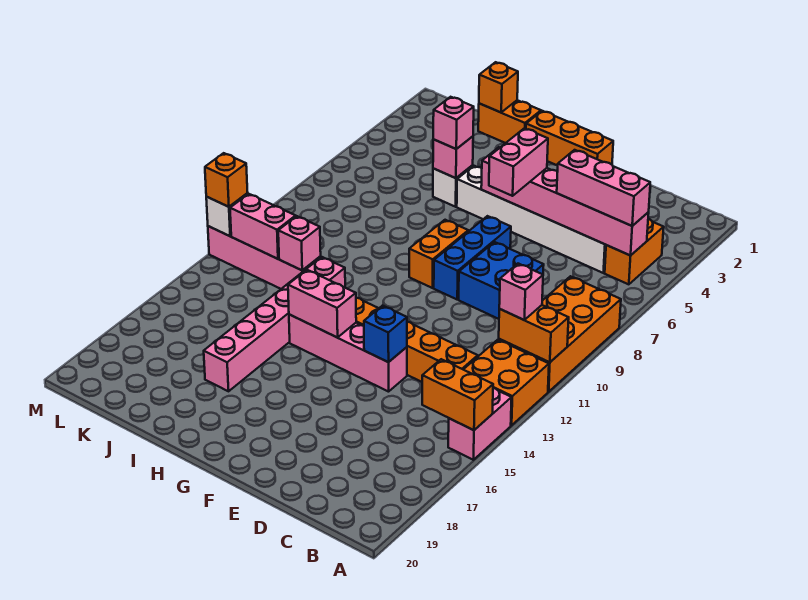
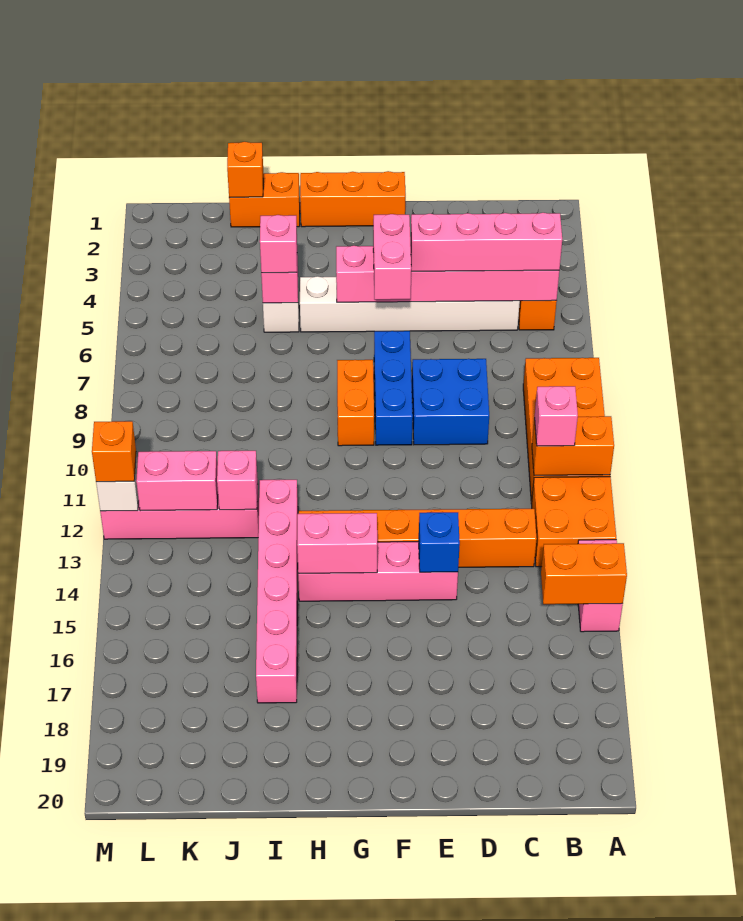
pink brick B5:D5 level 3 -> pink brick B5:E5 level 3

